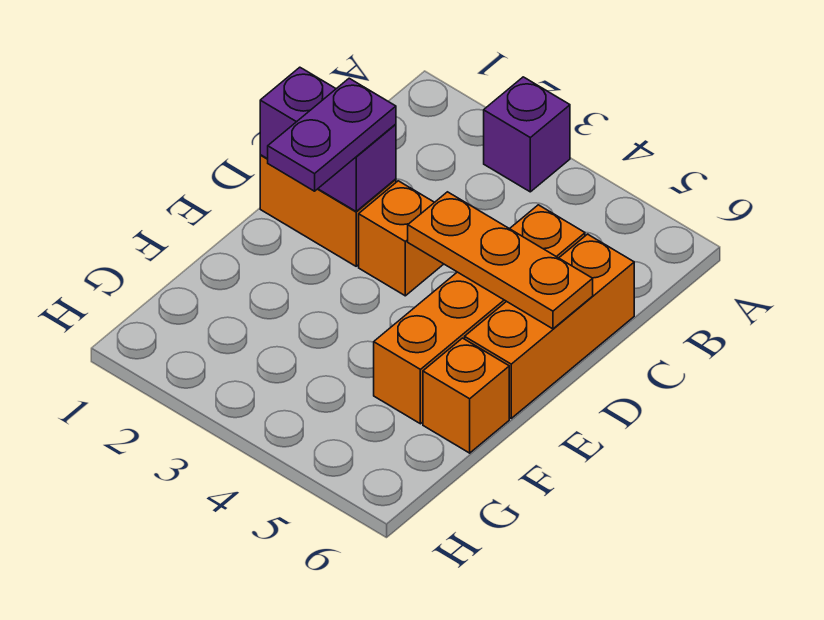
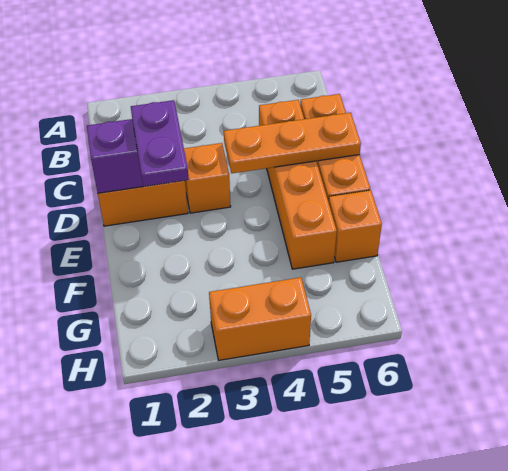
purple brick A3 level 1 -> none
none -> orange brick H3:H4 level 1

